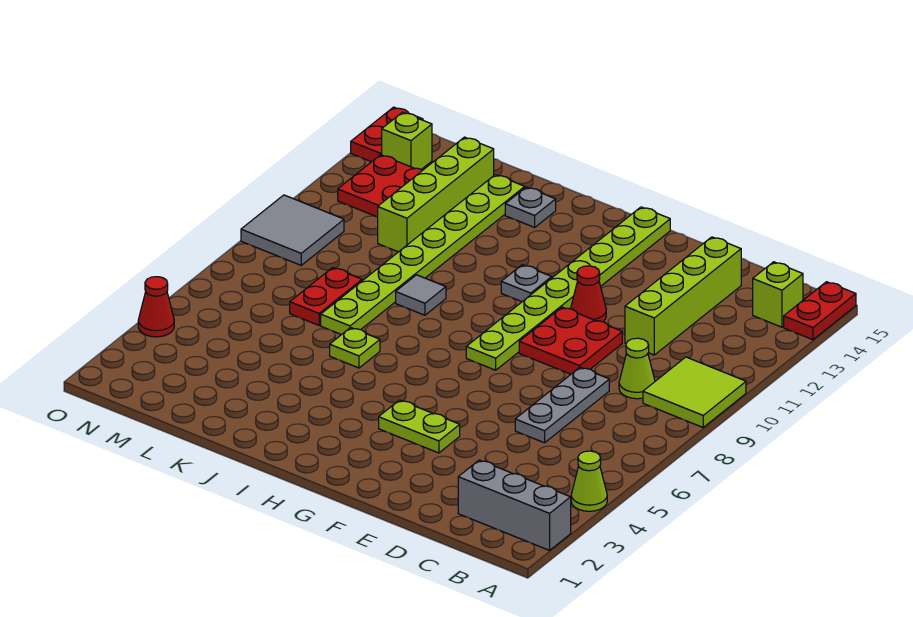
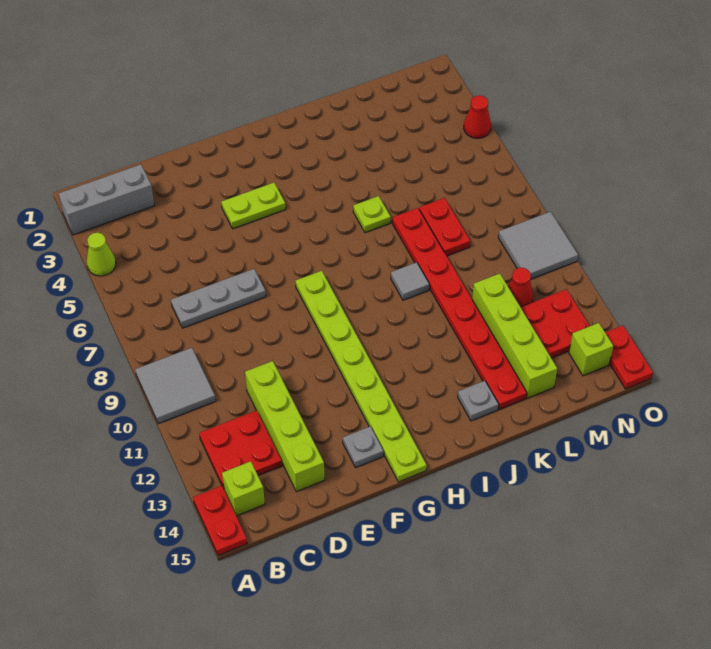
lime tile A9:B10 level 1 -> grey tile A9:B10 level 1
lime cone C9 level 1 -> none
grey plate D6:D8 level 1 -> grey plate C7:E7 level 1
red plate E9:F10 level 1 -> red plate B12:C13 level 1
red cone F11 level 1 -> red cone M11 level 1
grey plate H11 level 1 -> grey plate F14 level 1
lime plate K7:K14 level 1 -> red plate K7:K14 level 1

